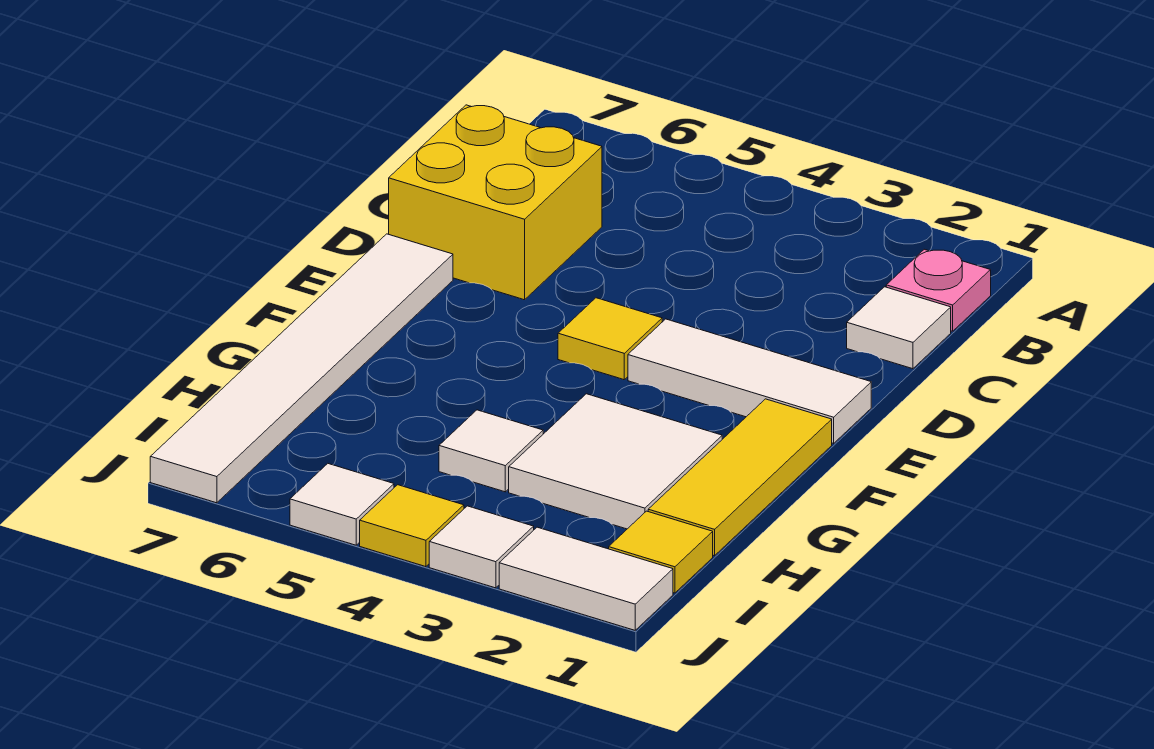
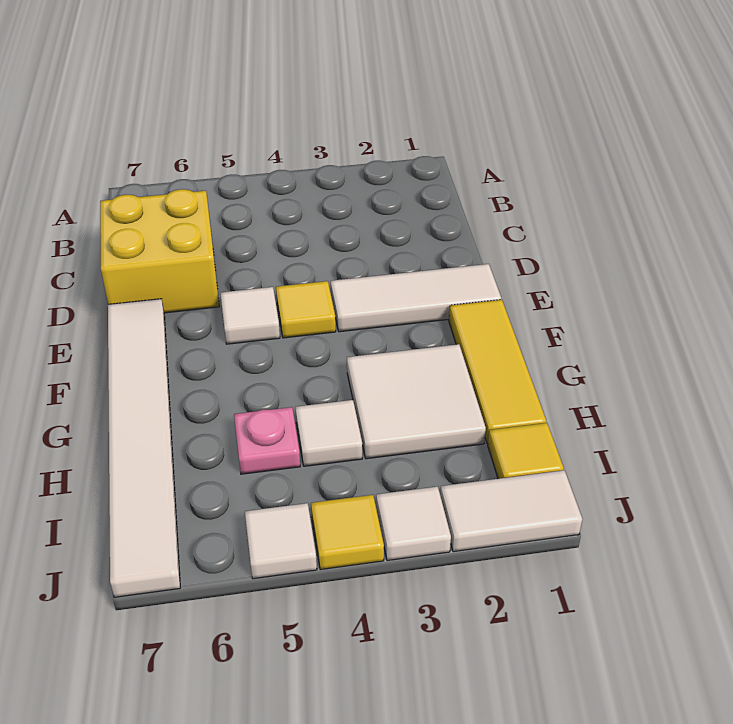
pink plate B1 level 1 -> pink plate H5 level 1
white tile C1 level 1 -> white tile E5 level 1

